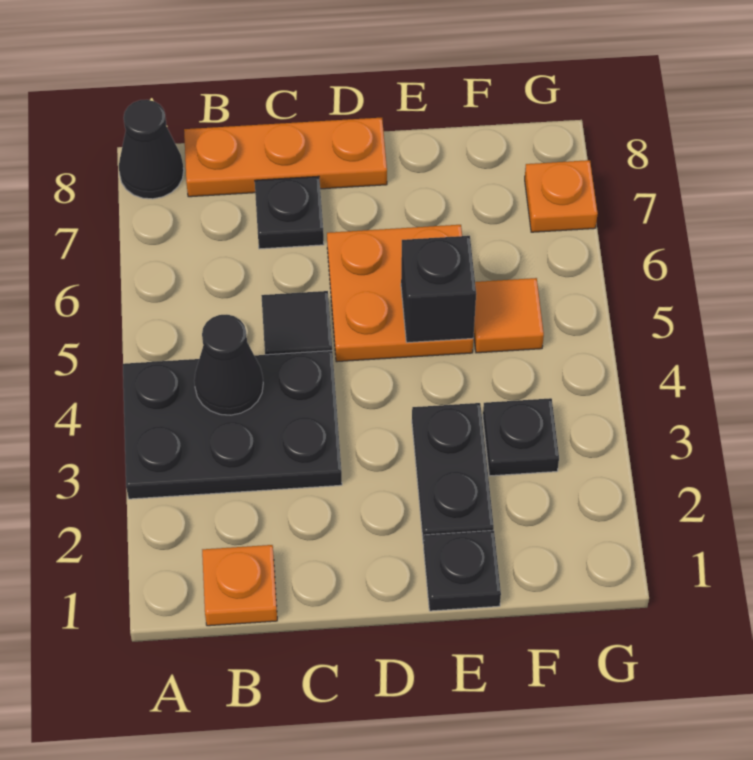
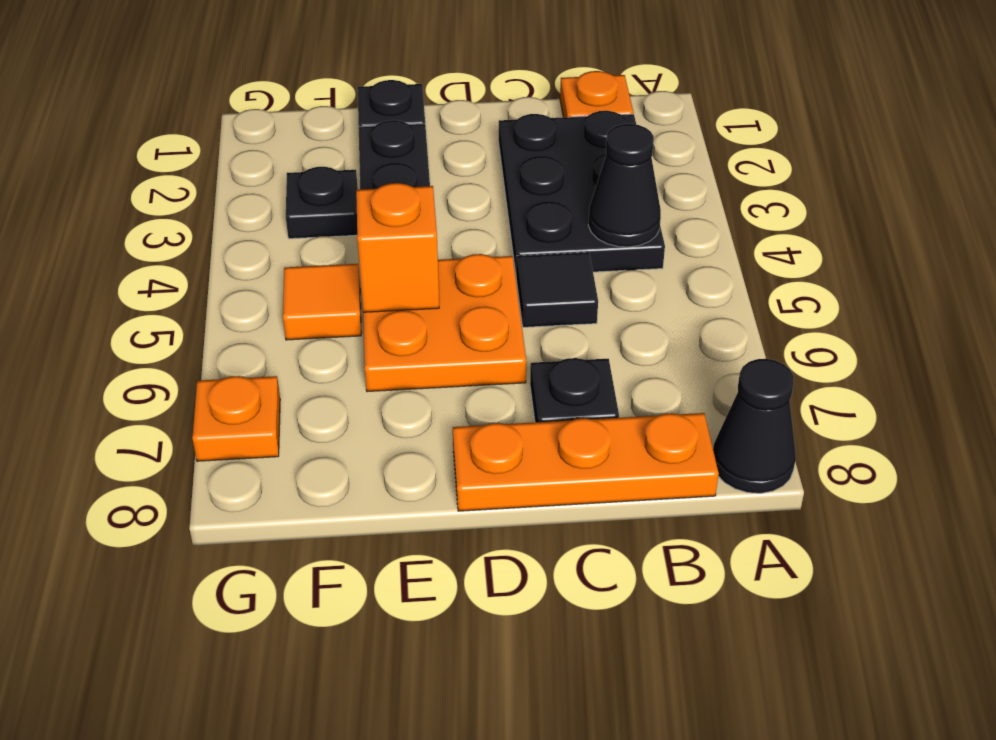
black plate A3:C4 level 1 -> black plate B2:C4 level 1
black brick E5 level 2 -> orange brick E5 level 2

